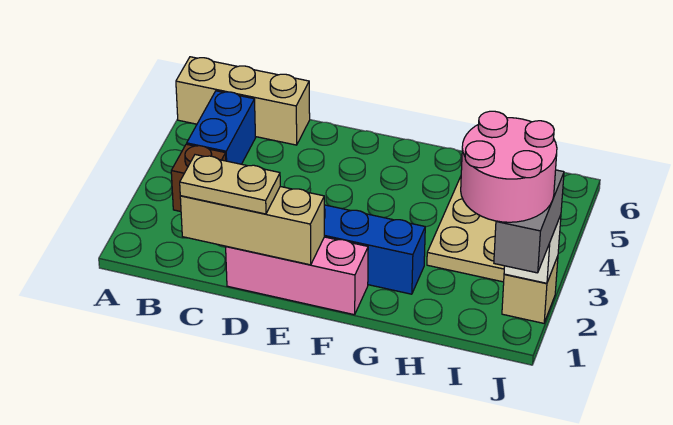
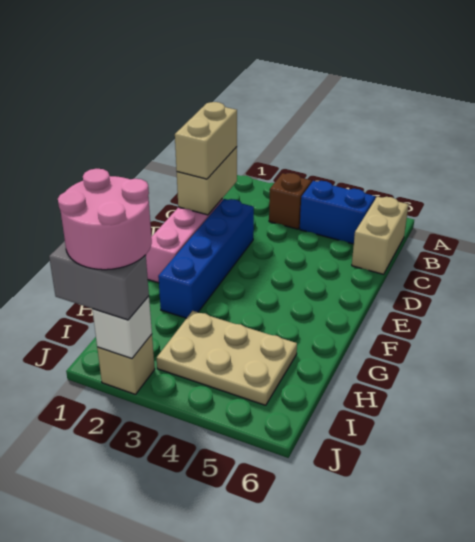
tan brick A6:C6 level 1 -> tan brick B6:C6 level 1
tan brick C1:E1 level 2 -> tan brick C1:D1 level 2
tan plate C1:D1 level 3 -> tan brick C1:D1 level 3

